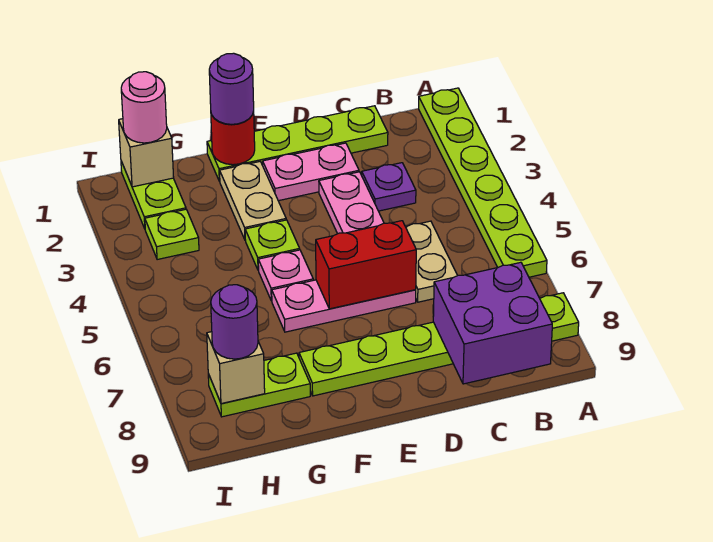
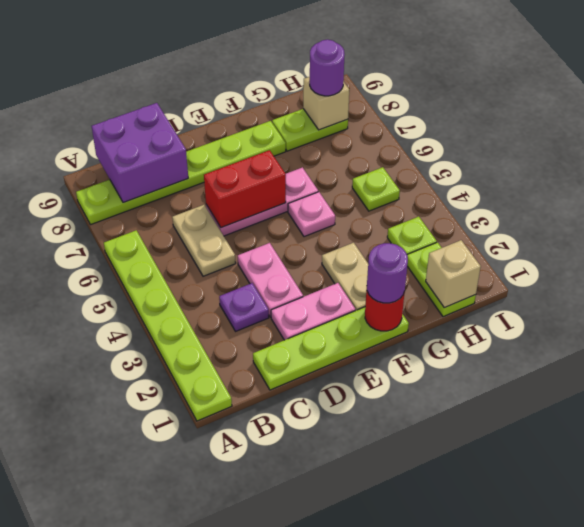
lime plate F4 level 1 -> lime plate H5 level 1
pink round brick H1 level 3 -> none

